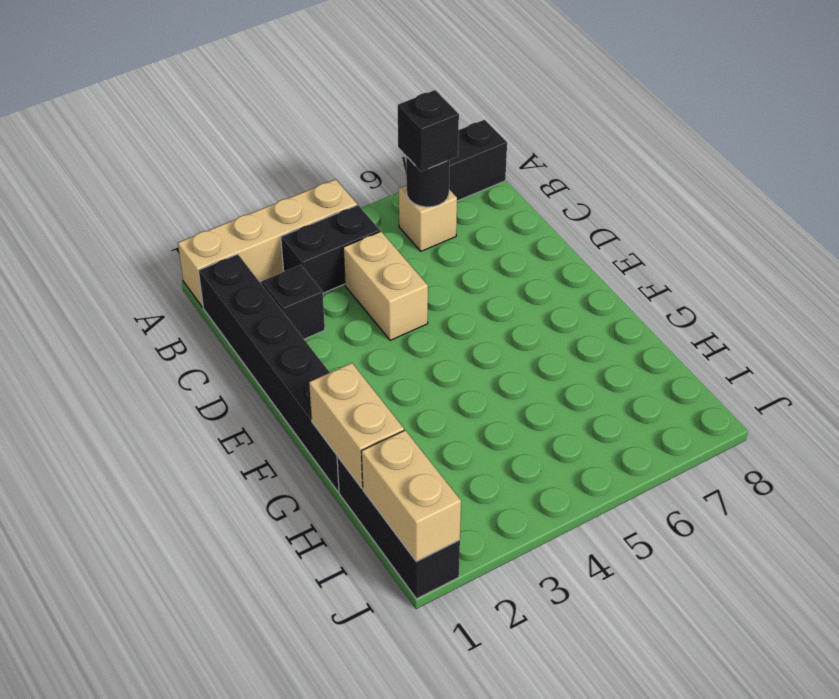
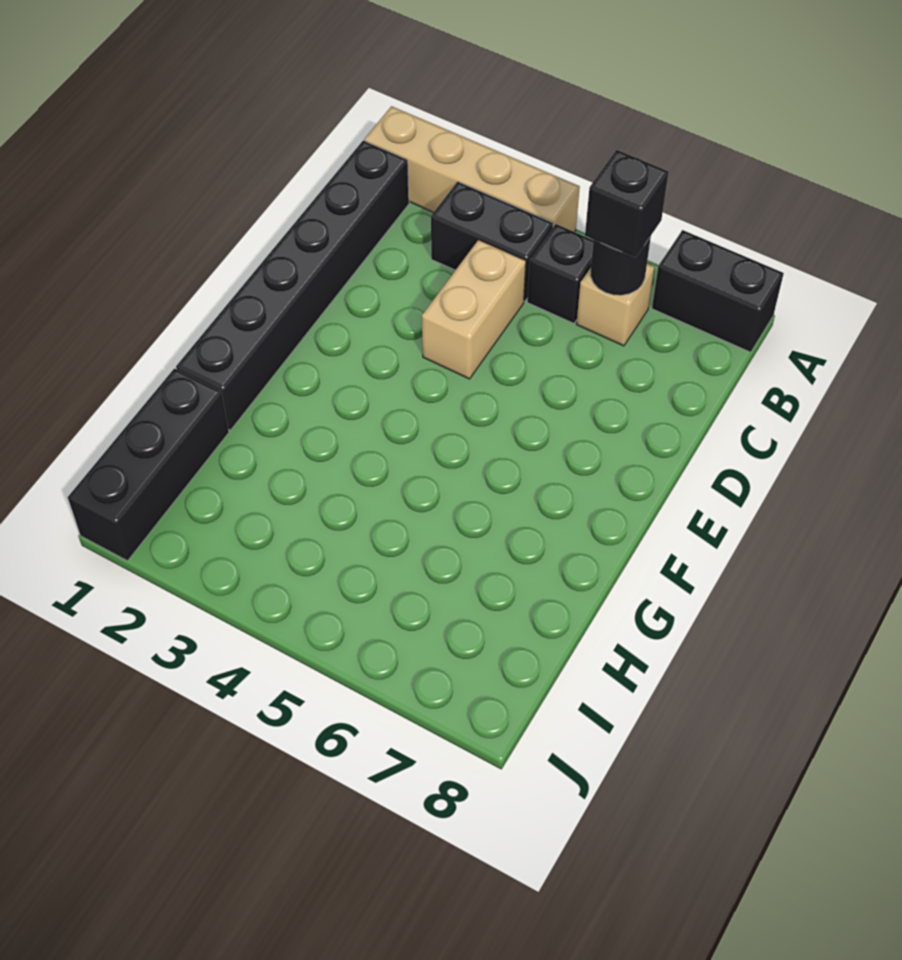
black brick C2 level 1 -> black brick B5 level 1
tan brick G1:H1 level 2 -> none
tan brick I1:J1 level 2 -> none

